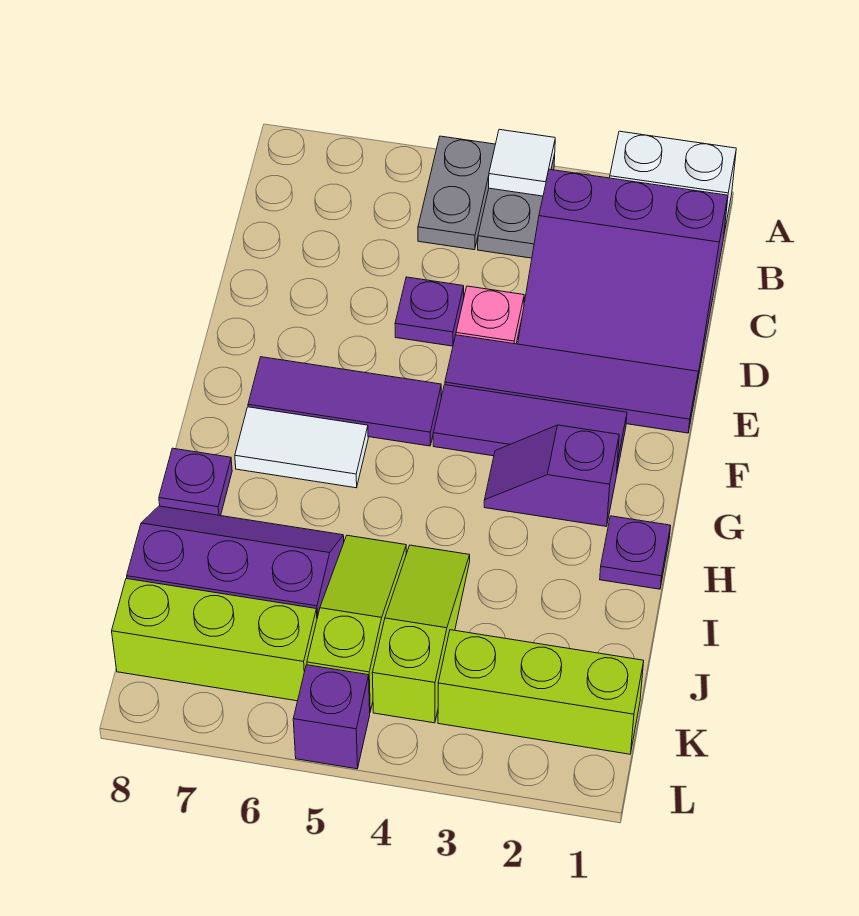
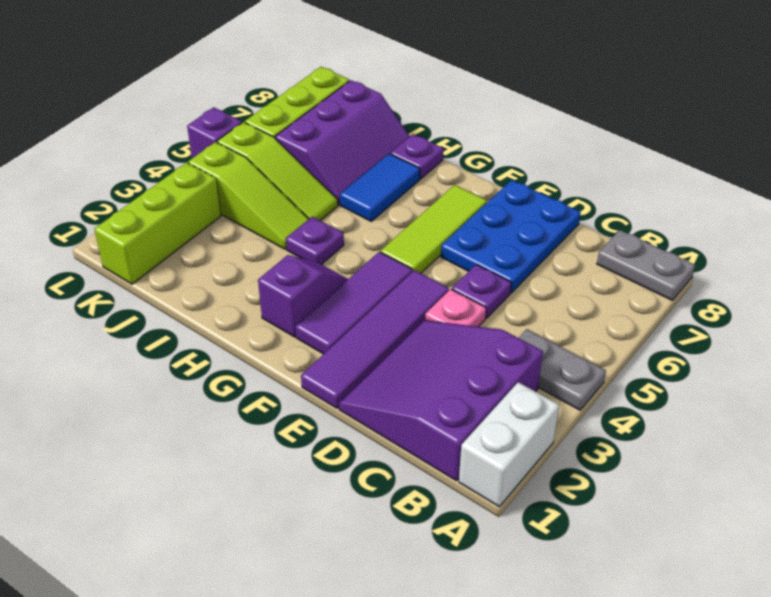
white tile A4 level 2 -> none
grey plate A5:B5 level 1 -> grey plate A8:B8 level 1
none -> blue plate D6:E8 level 1
purple tile F5:F7 level 1 -> lime tile F5:F7 level 1
white tile G6:G7 level 1 -> none
purple plate H1 level 1 -> purple plate H4 level 1
none -> blue tile H6:H7 level 1

